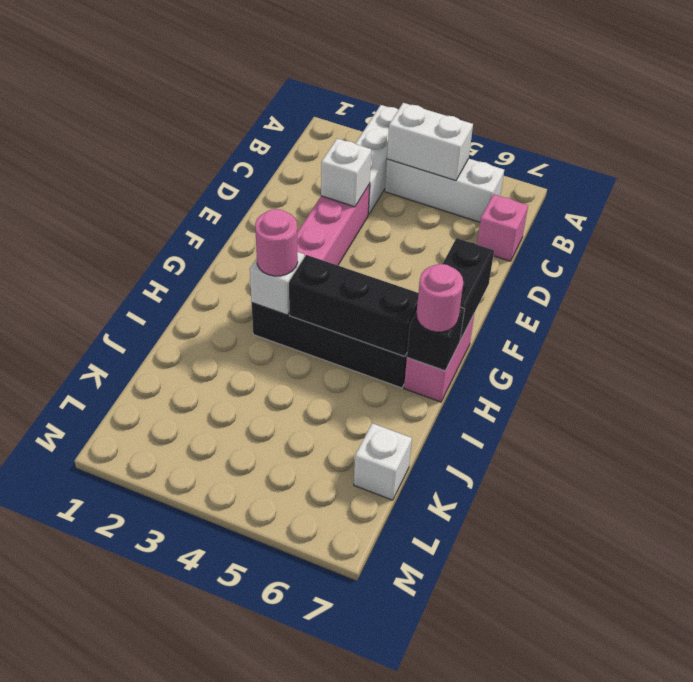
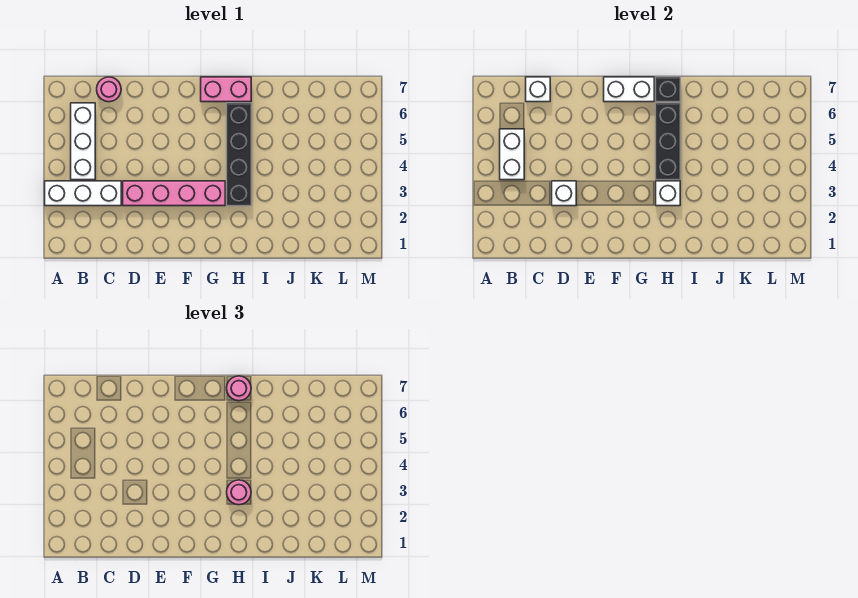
pink brick C7 level 1 -> pink round brick C7 level 1
black brick F7:G7 level 2 -> white brick F7:G7 level 2
white brick K7 level 1 -> white brick C7 level 2

